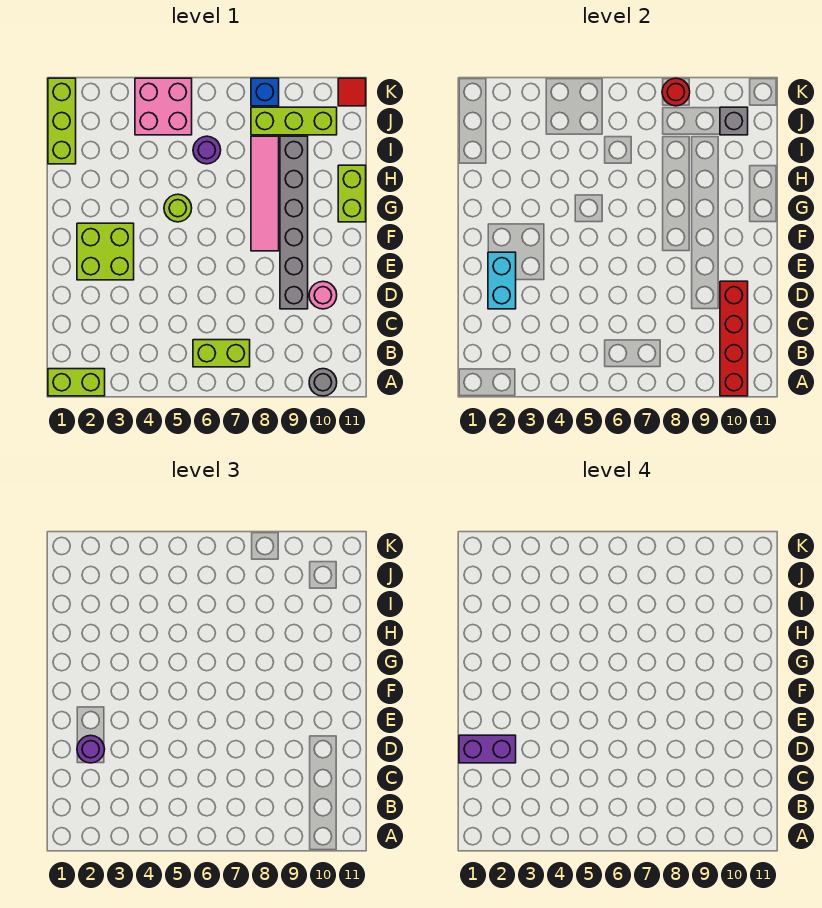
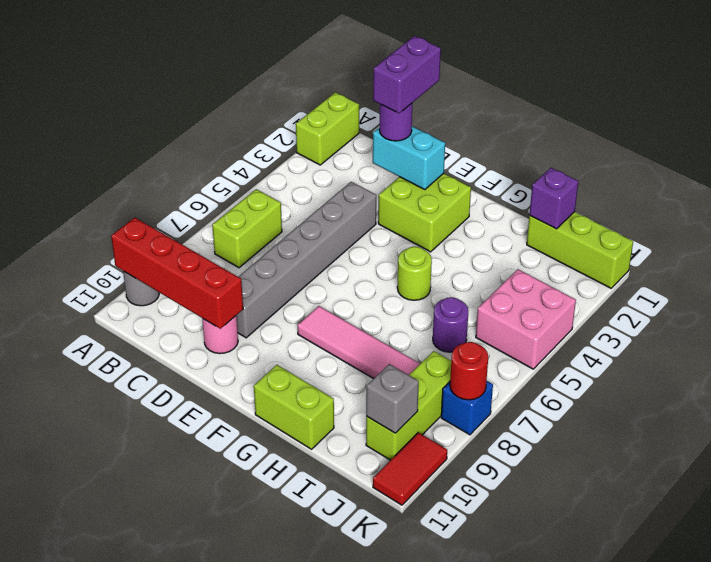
grey brick D9:I9 level 1 -> grey brick D4:D9 level 1
none -> purple brick I1 level 2
red tile K11 level 1 -> red tile K10:K11 level 1

